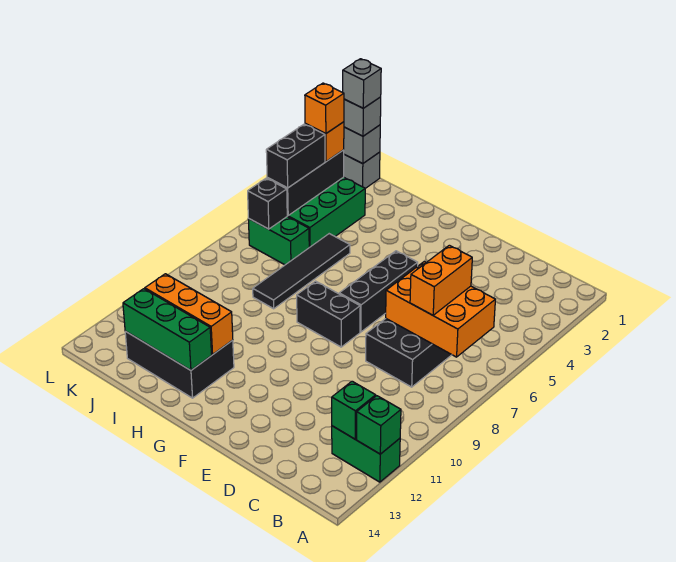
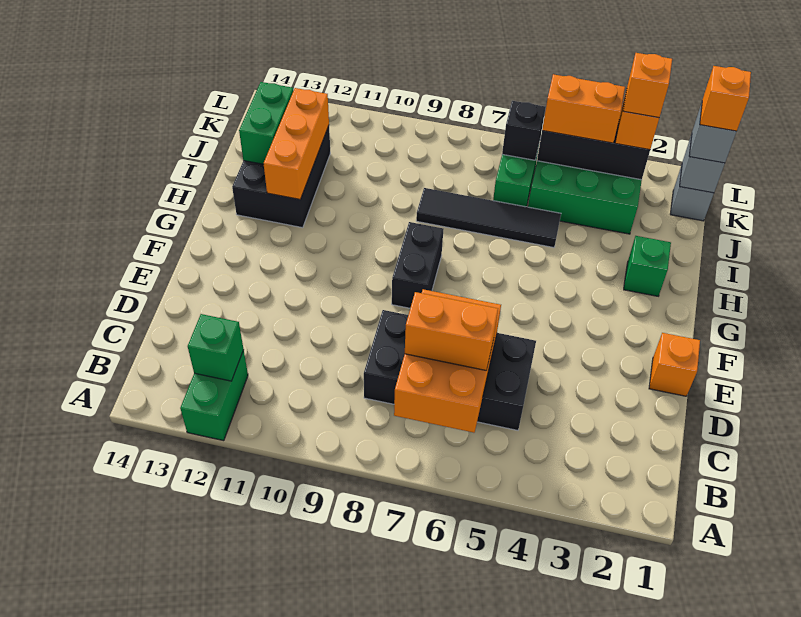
green brick A12 level 2 -> green brick H2 level 1
none -> orange brick E1 level 1
black brick F5:F7 level 1 -> none
green brick H13:J13 level 2 -> green brick I13:J13 level 2
grey brick K1 level 4 -> orange brick K1 level 4
black brick K4:K5 level 3 -> orange brick K4:K5 level 3

